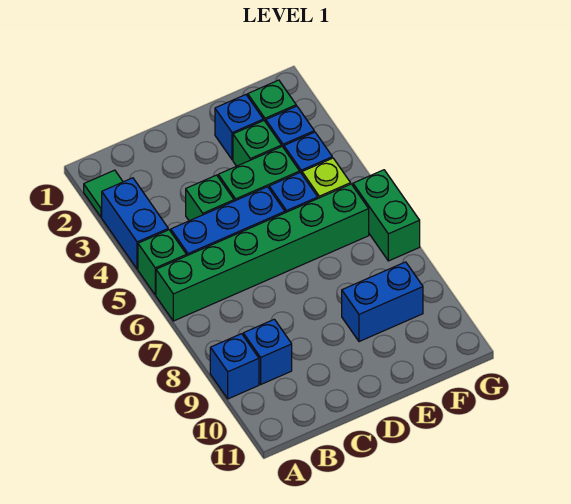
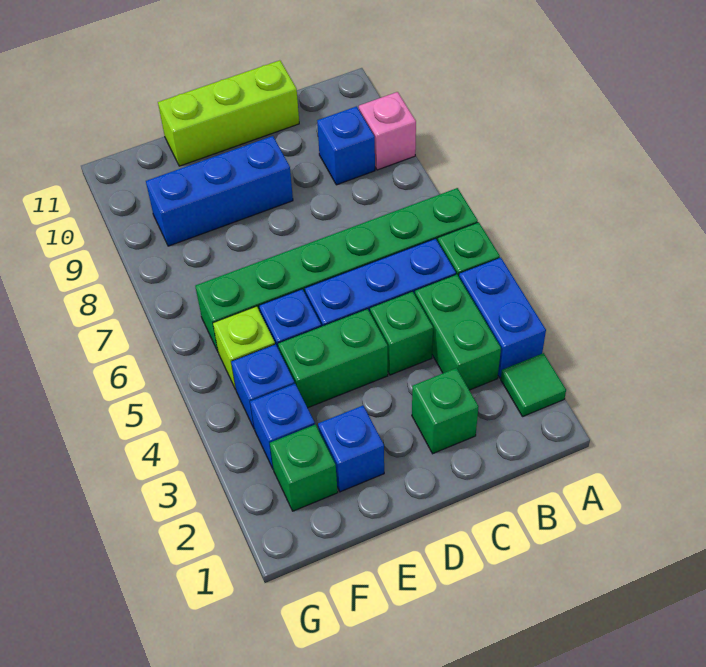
blue brick A9 level 1 -> pink brick A9 level 1
none -> lime brick C11:E11 level 1
green brick E3 level 1 -> green brick C2 level 1
blue brick E9:F9 level 1 -> blue brick D9:F9 level 1
green brick G6:G7 level 1 -> green brick B3:B4 level 1

